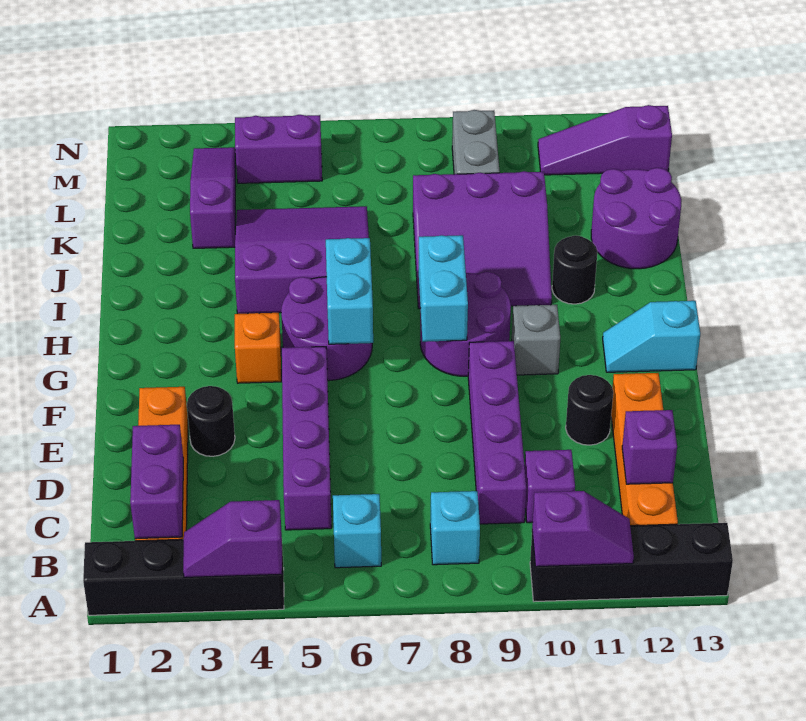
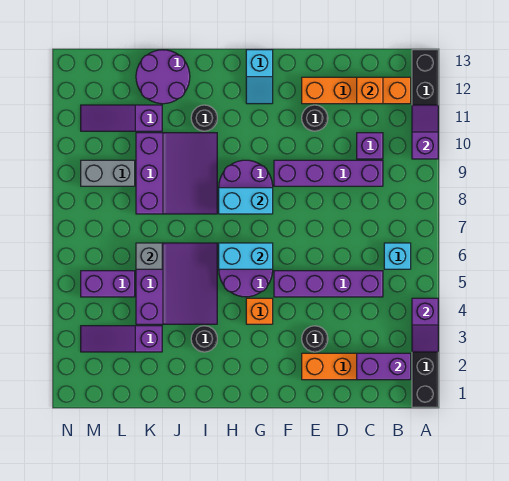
cyan brick B8 level 1 -> none
purple brick C12 level 2 -> orange brick C12 level 2
grey brick G10 level 1 -> grey brick K6 level 2
none -> black round brick I3 level 1
purple slope I4:K6 level 1 top I -> purple slope I4:K6 level 1 top K
purple brick M4:M5 level 1 -> purple brick L5:M5 level 1
purple slope M11:M13 level 1 top 13 -> purple slope K11:M11 level 1 top K

